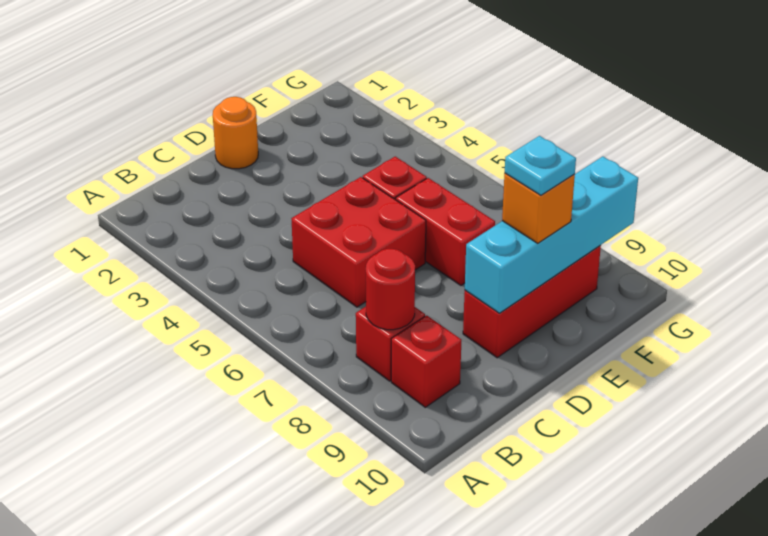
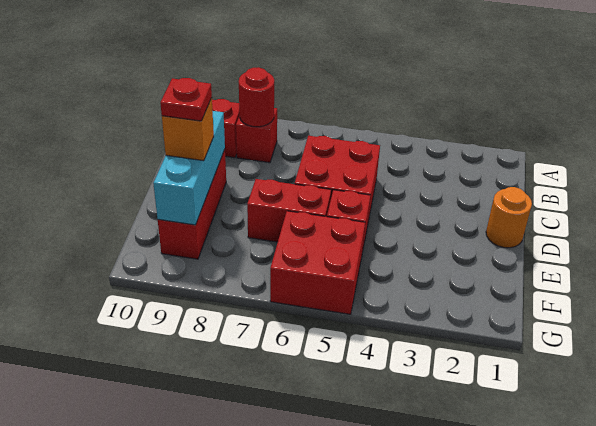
cyan brick D9:G9 level 2 -> cyan brick D9:F9 level 2
cyan plate E9 level 4 -> red plate E9 level 4
none -> red brick F5:G6 level 1

